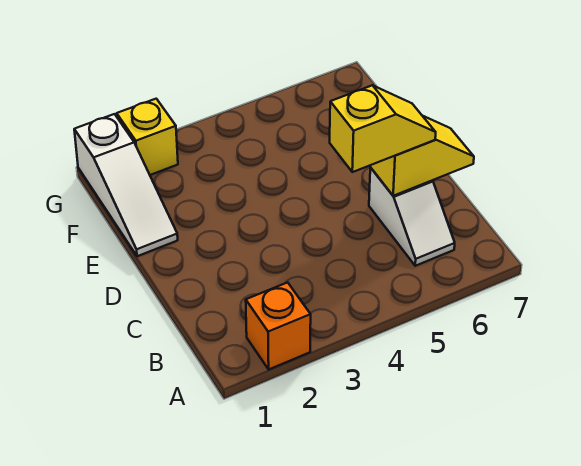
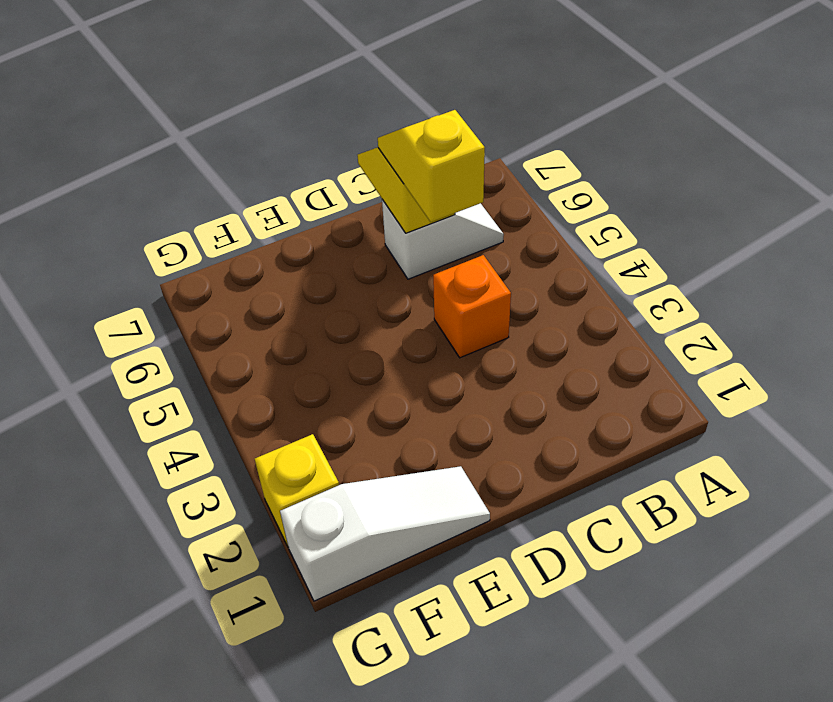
orange brick A2 level 1 -> orange brick C4 level 1

